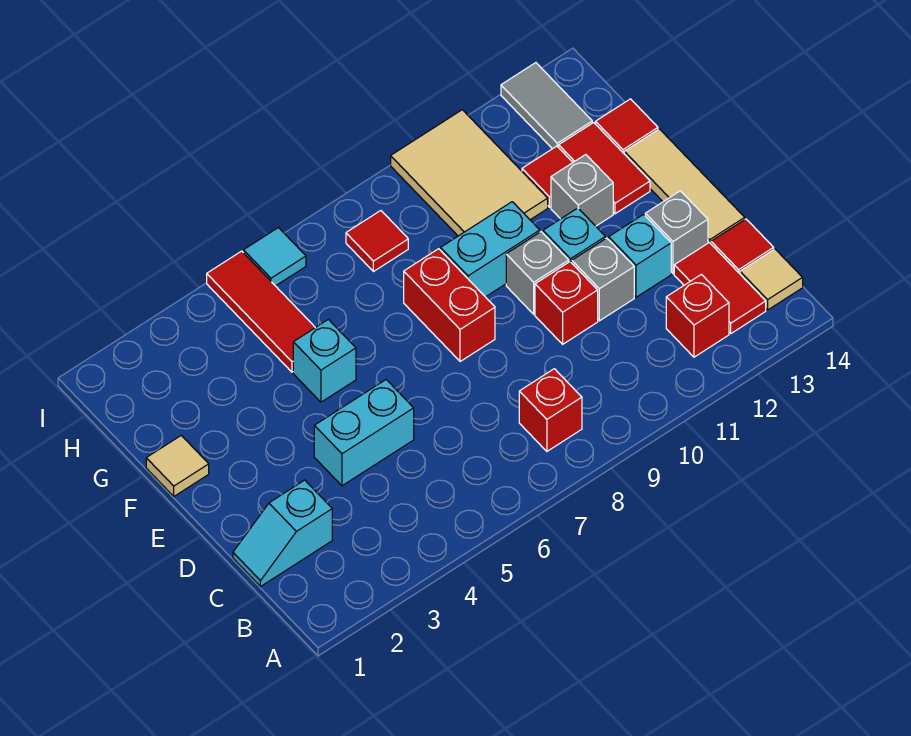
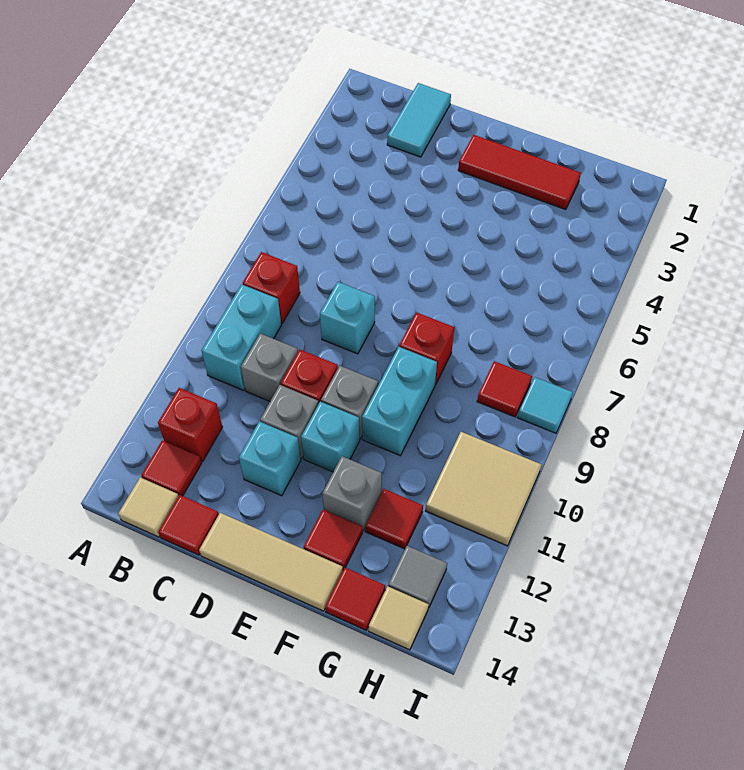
red tile B13:C13 level 1 -> red tile B13 level 1
cyan slope C1:C2 level 1 top 2 -> cyan tile C1:C2 level 1
cyan brick D4:D5 level 1 -> cyan brick B9:B10 level 1
grey brick D13 level 1 -> grey brick C10 level 1
red brick E8:F8 level 1 -> red brick F8 level 1
tan tile F1 level 1 -> tan tile H14 level 1
cyan brick F5 level 1 -> cyan brick D8 level 1
red tile F13:G13 level 1 -> red tile F13 level 1
red tile G5:I5 level 1 -> red tile E2:G2 level 1
tan tile G10:I11 level 1 -> tan tile H10:I11 level 1
grey tile H13:I13 level 1 -> grey tile H13 level 1
cyan tile I6 level 1 -> cyan tile I8 level 1

